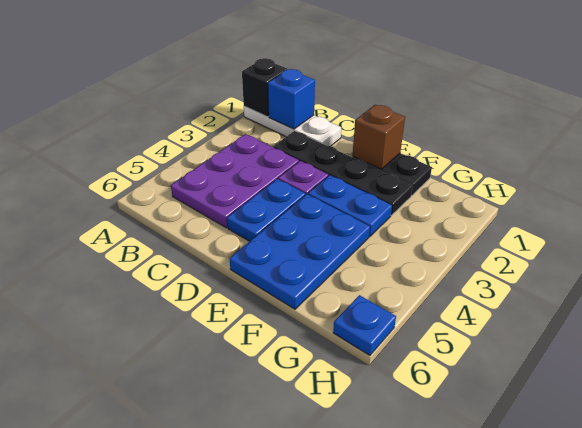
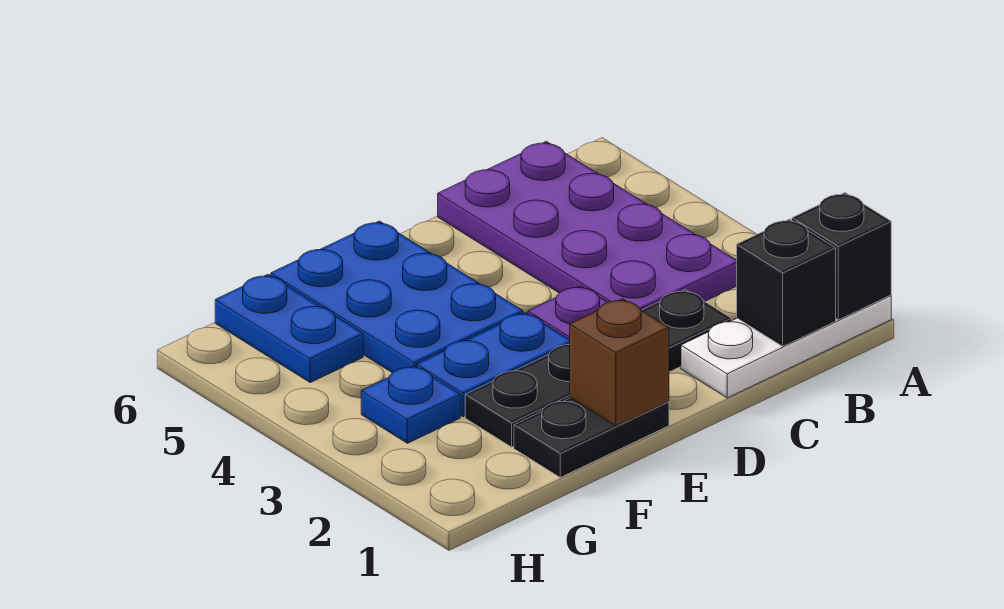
blue brick B1 level 2 -> black brick B1 level 2
purple plate B3:C5 level 1 -> purple plate B3:C6 level 1
blue plate D4:D5 level 1 -> blue plate G5:G6 level 1
blue plate H6 level 1 -> blue plate G3 level 1

